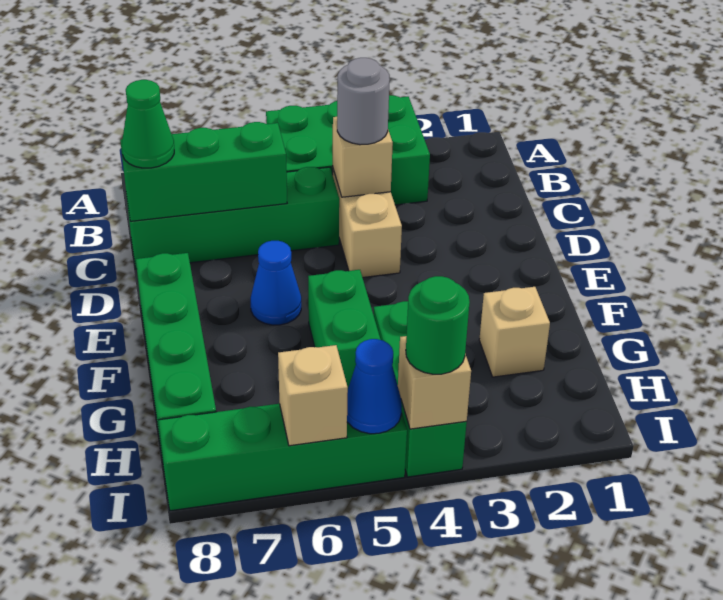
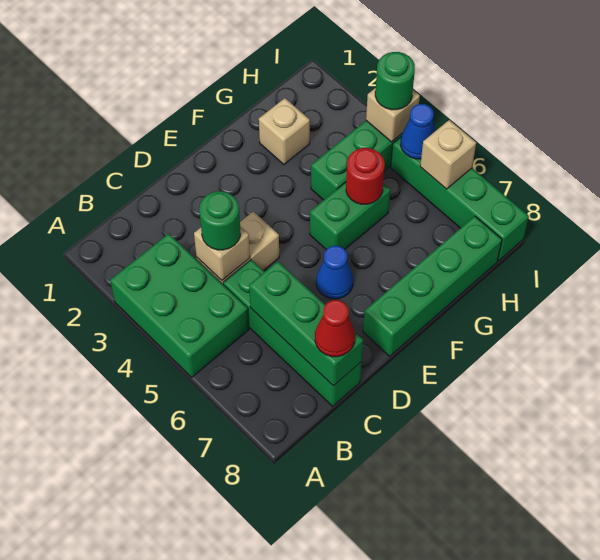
grey round brick C4 level 3 -> green round brick C4 level 3
green cone C8 level 3 -> red cone C8 level 3
none -> red round brick G5 level 2

